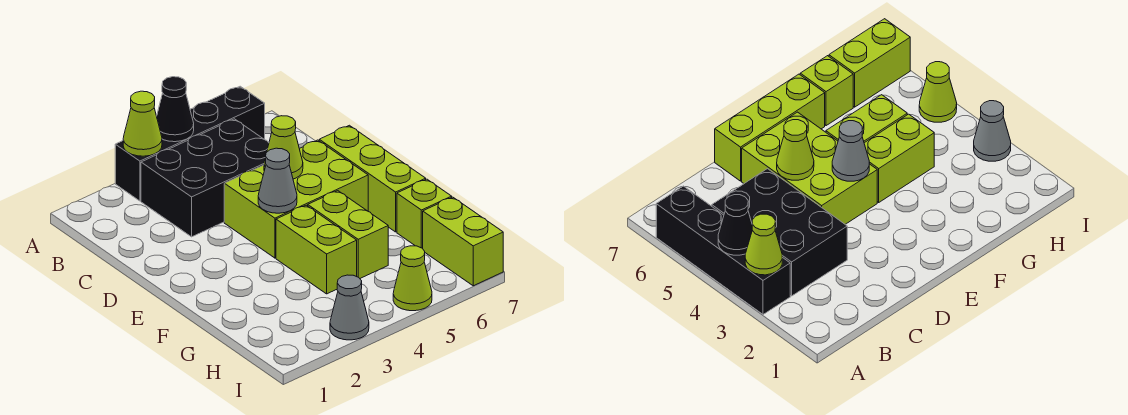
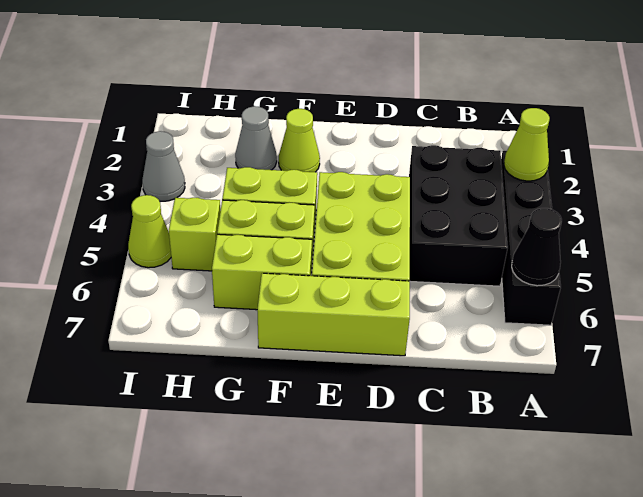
black cone A4 level 2 -> black cone A6 level 2
lime cone D5 level 2 -> lime cone F2 level 1
grey cone E4 level 2 -> grey cone G2 level 1
lime brick G7 level 1 -> lime brick H5 level 1
lime brick H7:I7 level 1 -> lime brick F6:G6 level 1

